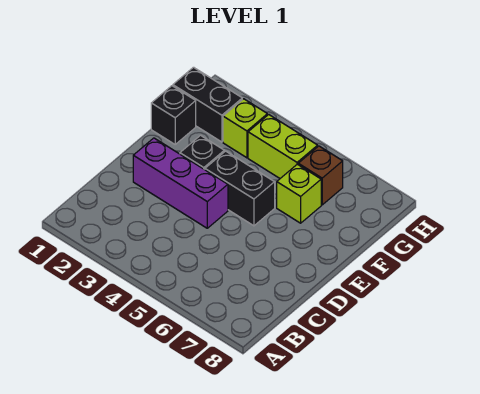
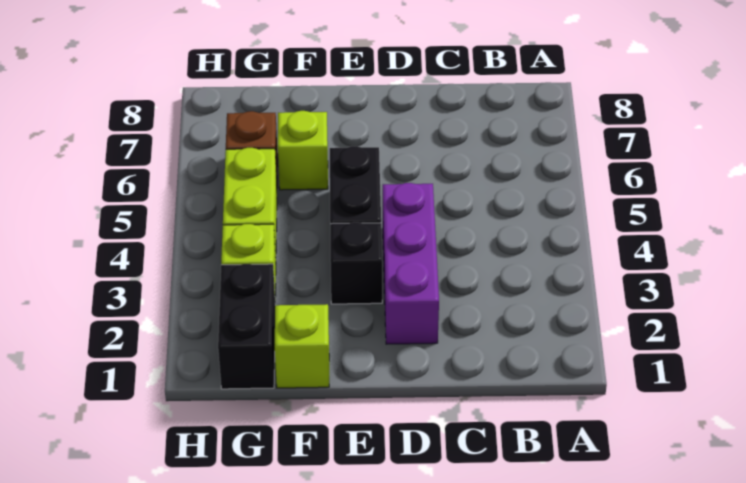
black brick F1 level 1 -> lime brick F1 level 1

